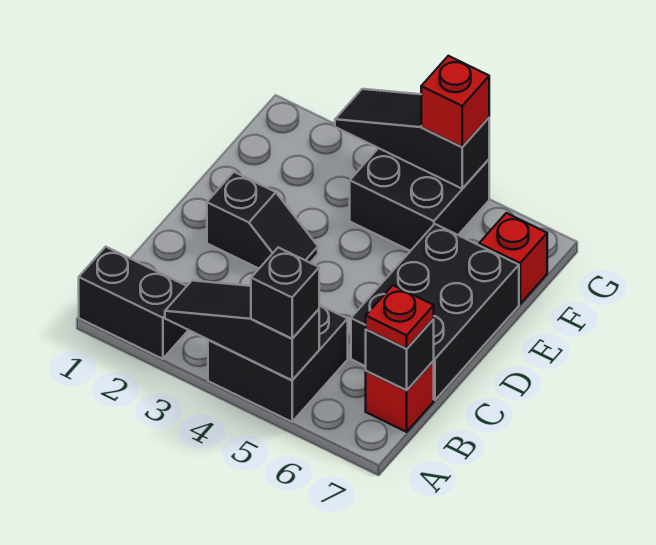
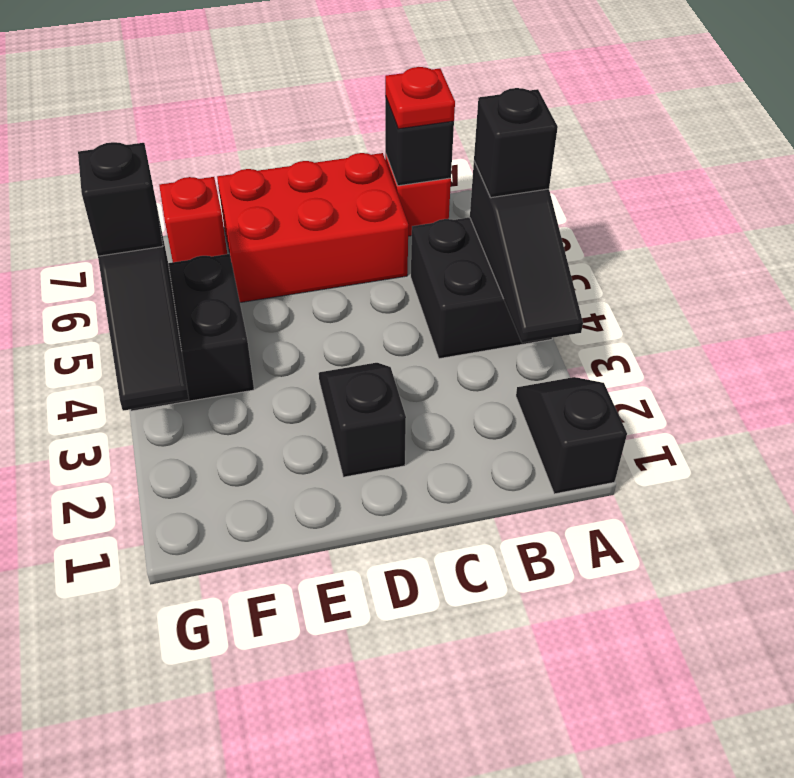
black brick A1:A2 level 1 -> black slope A1:A2 level 1 top 1
black brick C6:E7 level 1 -> red brick C6:E7 level 1
red brick G5 level 3 -> black brick G5 level 3

